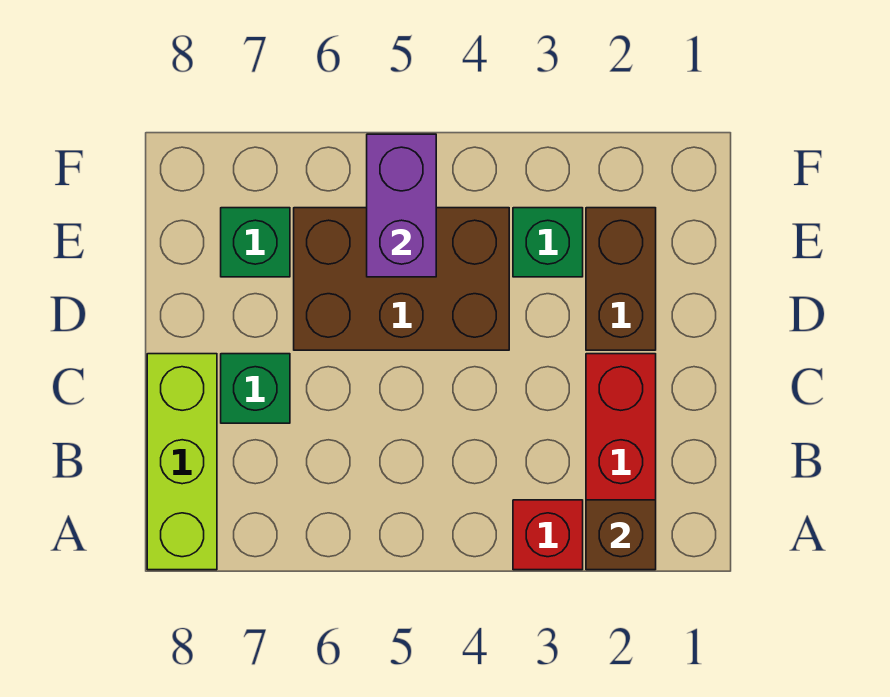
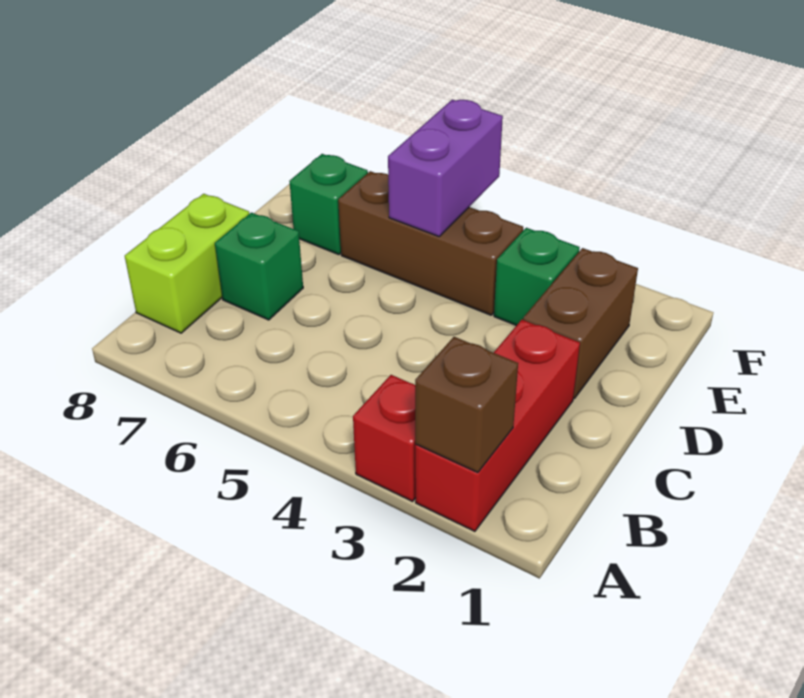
lime brick A8:C8 level 1 -> lime brick B8:C8 level 1
brown brick D4:E6 level 1 -> brown brick E4:E6 level 1

